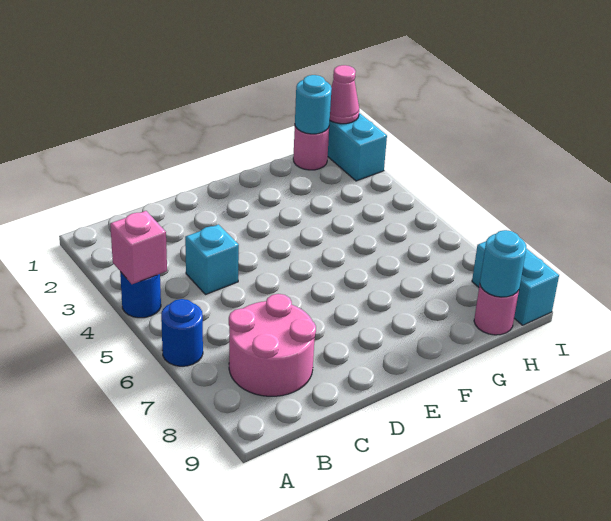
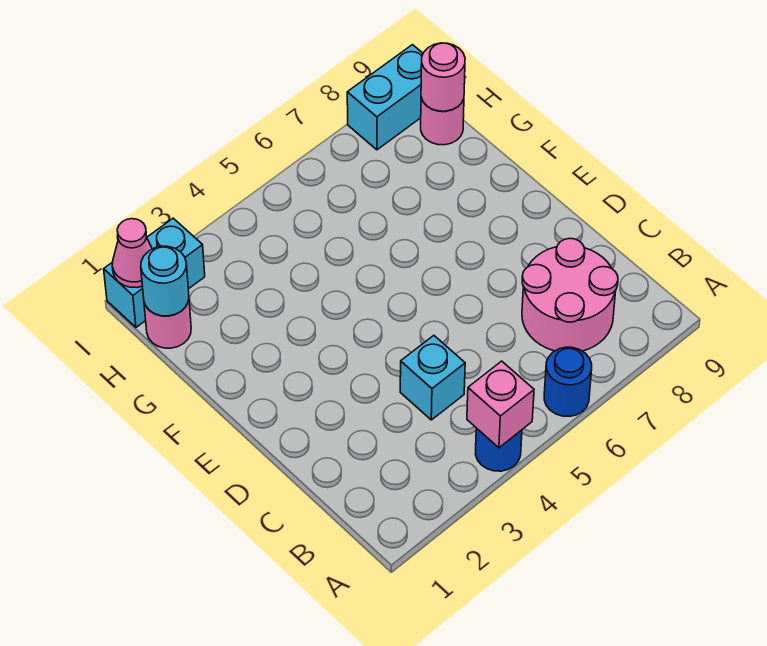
cyan round brick H9 level 2 -> pink round brick H9 level 2

